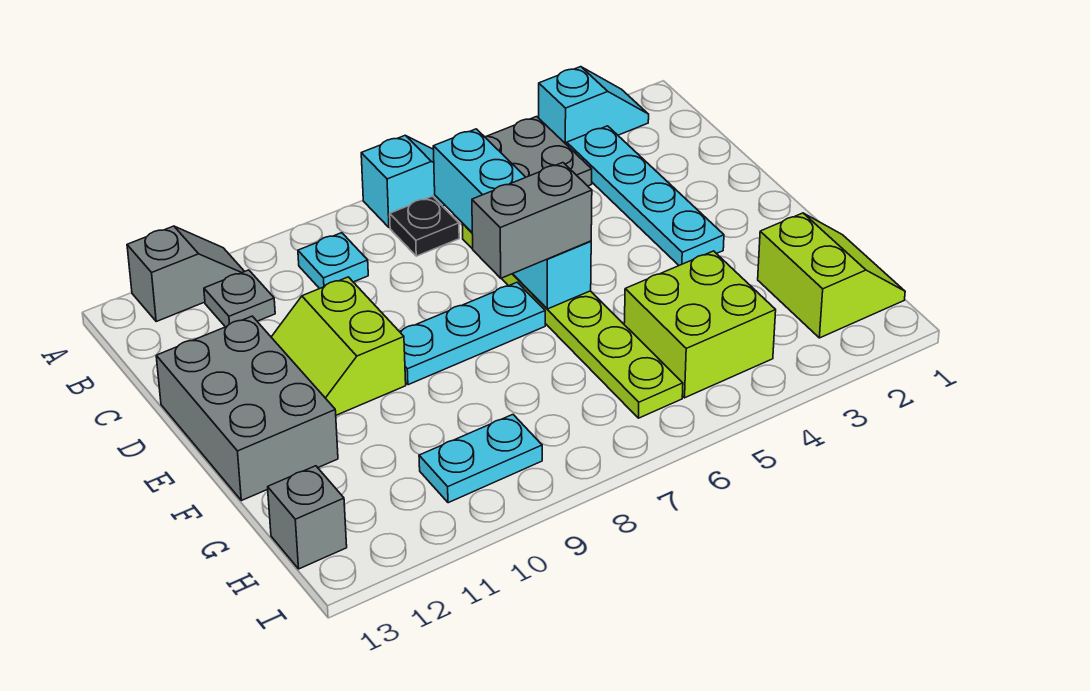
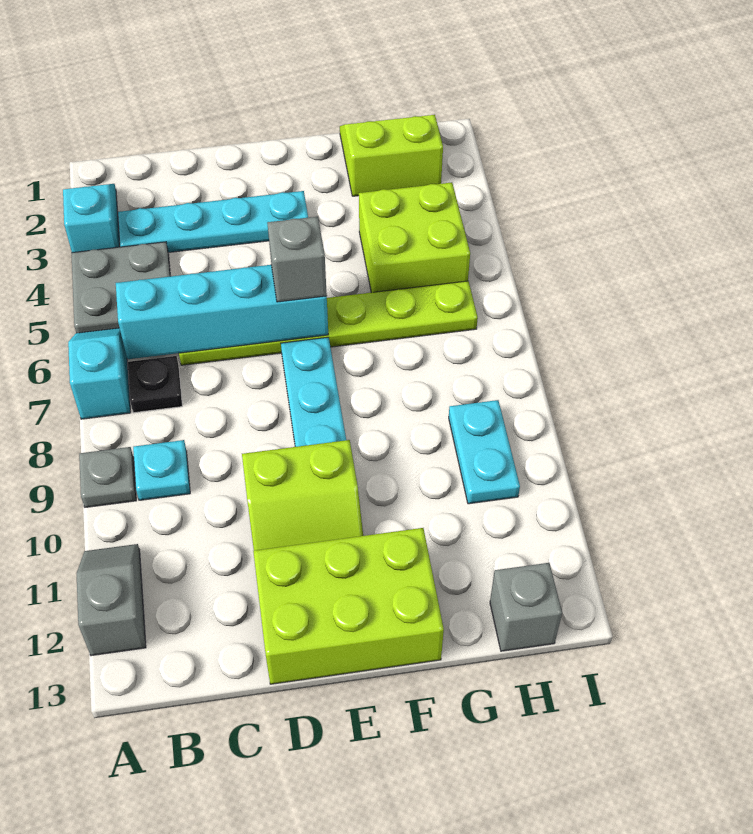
grey plate B11 level 1 -> grey plate A9 level 1
grey brick D12:F13 level 1 -> lime brick D12:F13 level 1
grey brick E6:E7 level 3 -> grey brick E6 level 3

